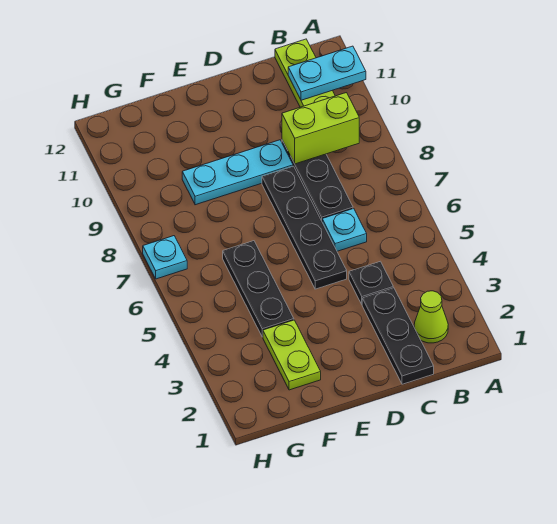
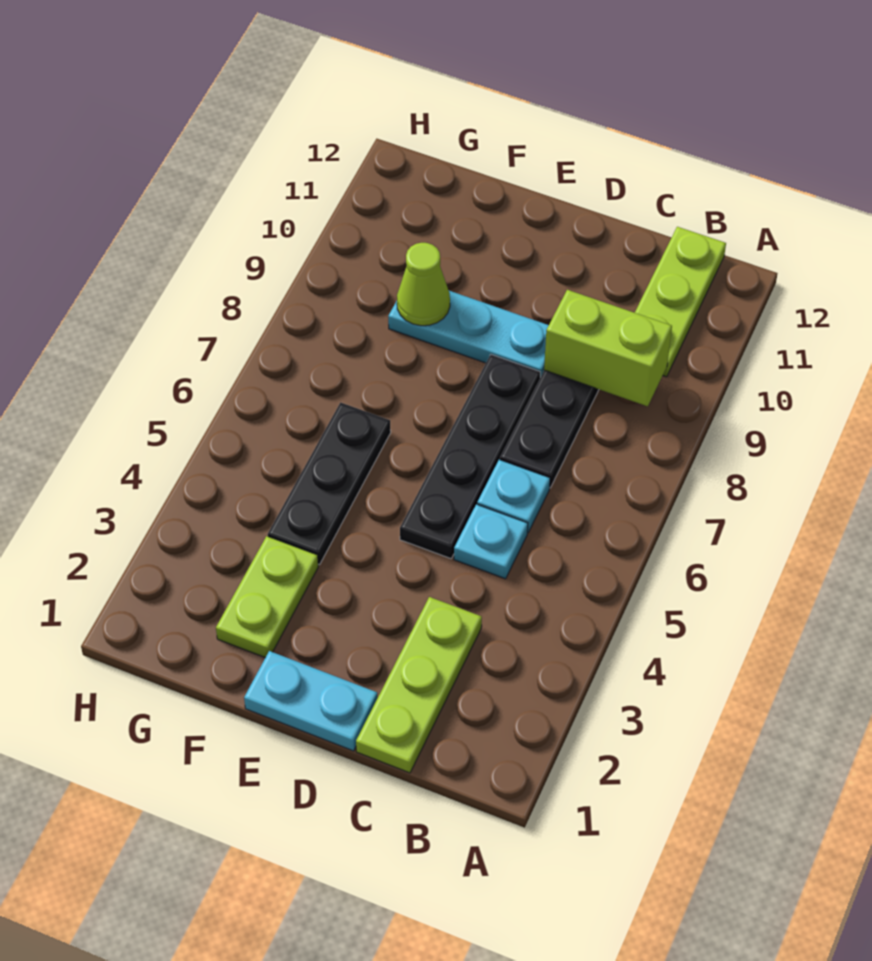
cyan plate A11:B11 level 2 -> cyan plate D1:E1 level 1
lime cone B2 level 1 -> lime cone F9 level 2
black plate C1:C3 level 1 -> lime plate C1:C3 level 1
black plate C4 level 1 -> none
cyan plate H7 level 1 -> cyan plate C5 level 1

